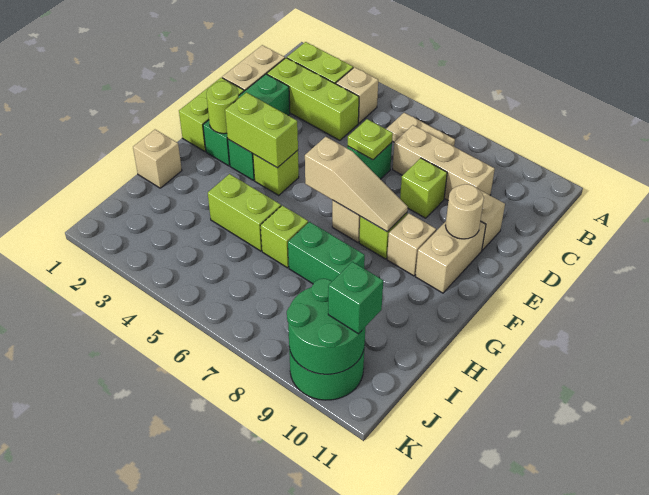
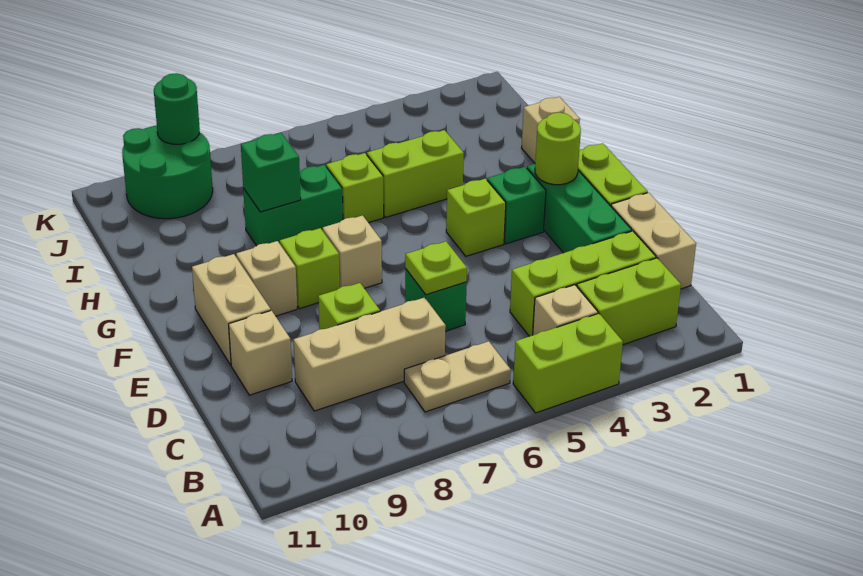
tan round brick E10 level 2 -> none
lime brick F3:F4 level 2 -> lime brick A4:A5 level 1
tan slope F6:F8 level 2 top 6 -> none
green round brick J9:K10 level 2 -> green round brick K9 level 2
green brick J10 level 3 -> green brick H8 level 2

